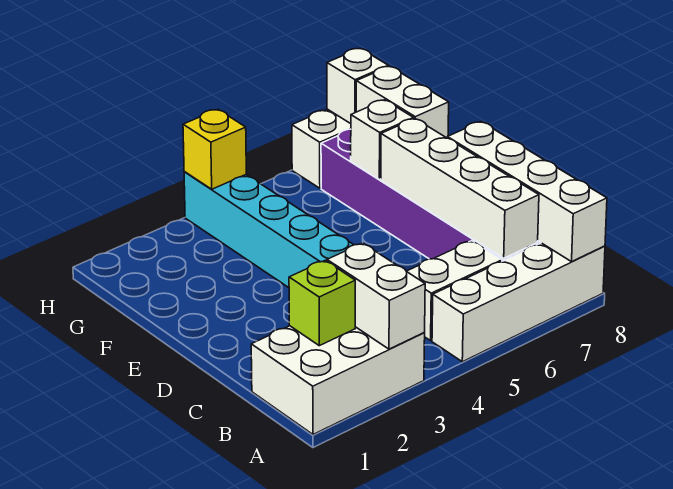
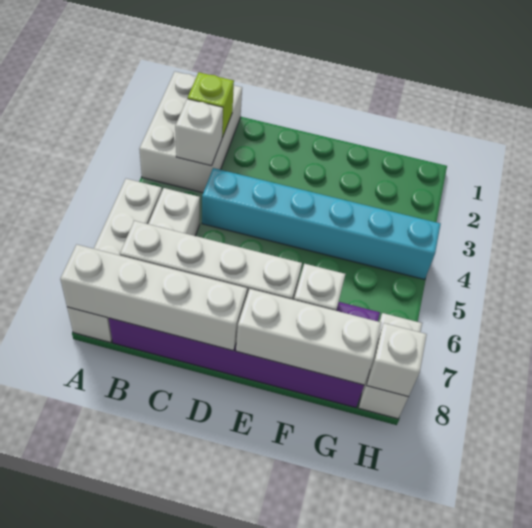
white brick A3:B3 level 2 -> white brick B3 level 2
white brick F8:G8 level 2 -> white brick E8:G8 level 2
yellow brick H4 level 2 -> none

